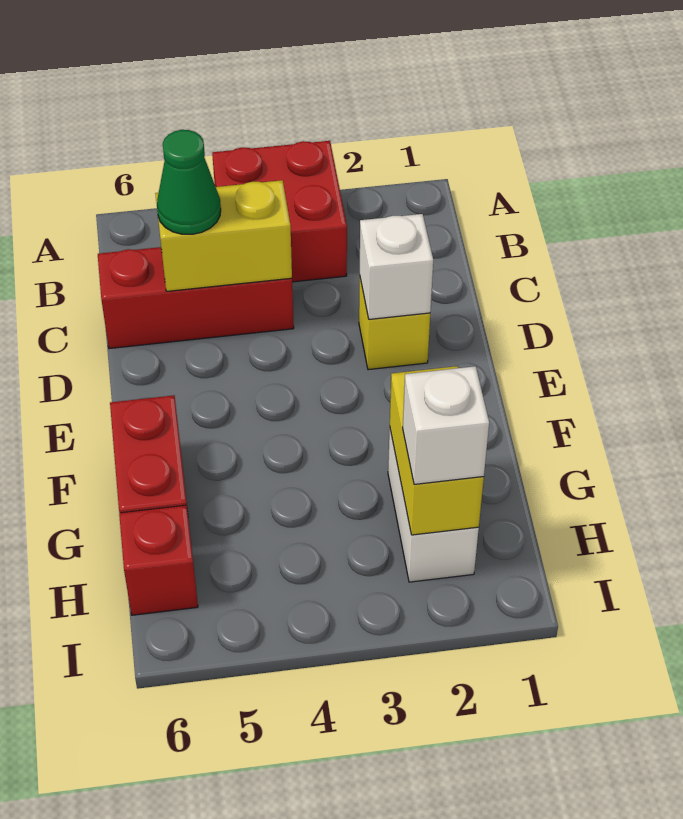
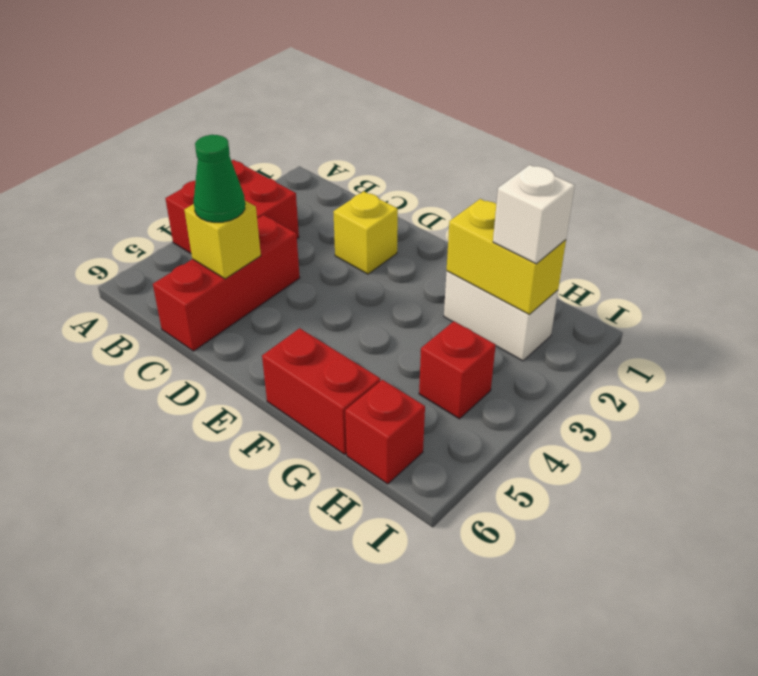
yellow brick C4:C5 level 2 -> yellow brick C5 level 2
white brick D2 level 2 -> none
none -> red brick H4 level 1

